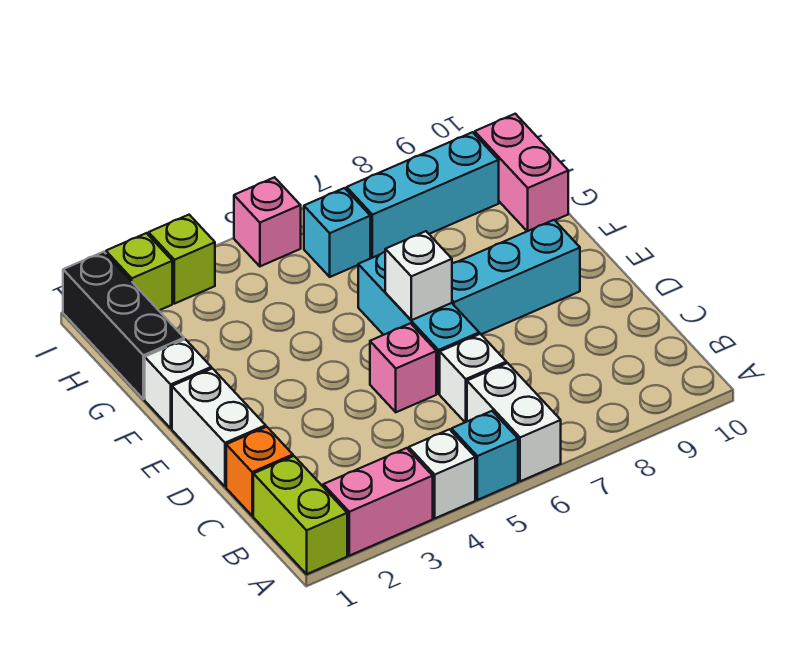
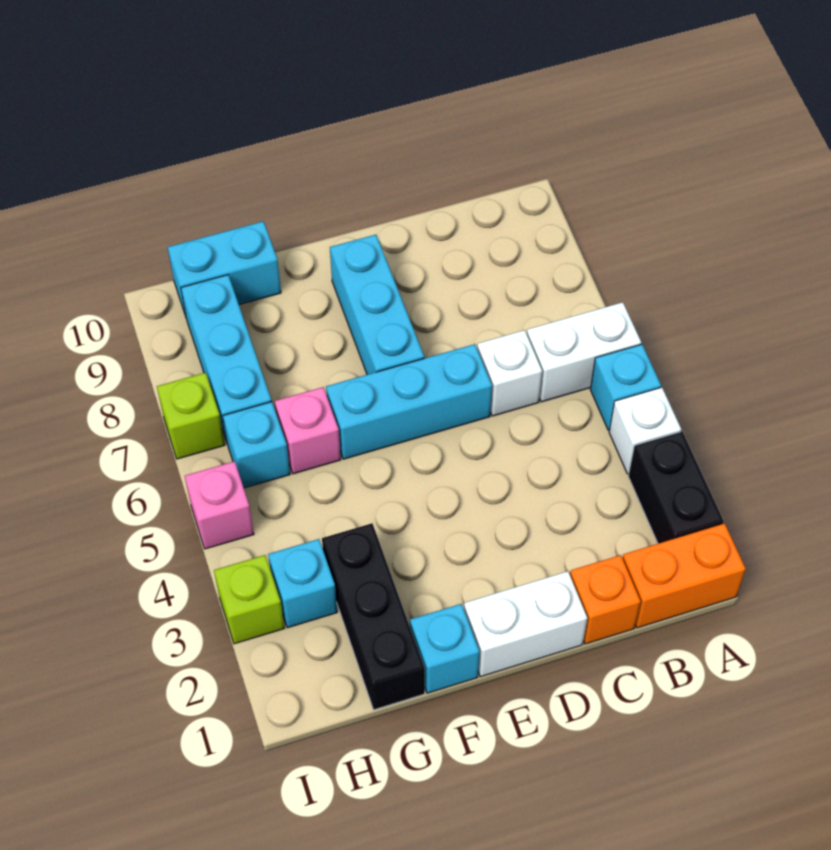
lime brick A1:B1 level 1 -> orange brick A1:B1 level 1
pink brick A2:A3 level 1 -> black brick A2:A3 level 1
pink brick D5 level 1 -> pink brick G6 level 1
white brick E6 level 2 -> none
white brick F1 level 1 -> cyan brick F1 level 1
black brick G1:I1 level 1 -> black brick G1:G3 level 1
pink brick G10:H10 level 1 -> cyan brick G10:H10 level 1
none -> cyan brick H3 level 1
lime brick I2 level 1 -> lime brick I7 level 1

